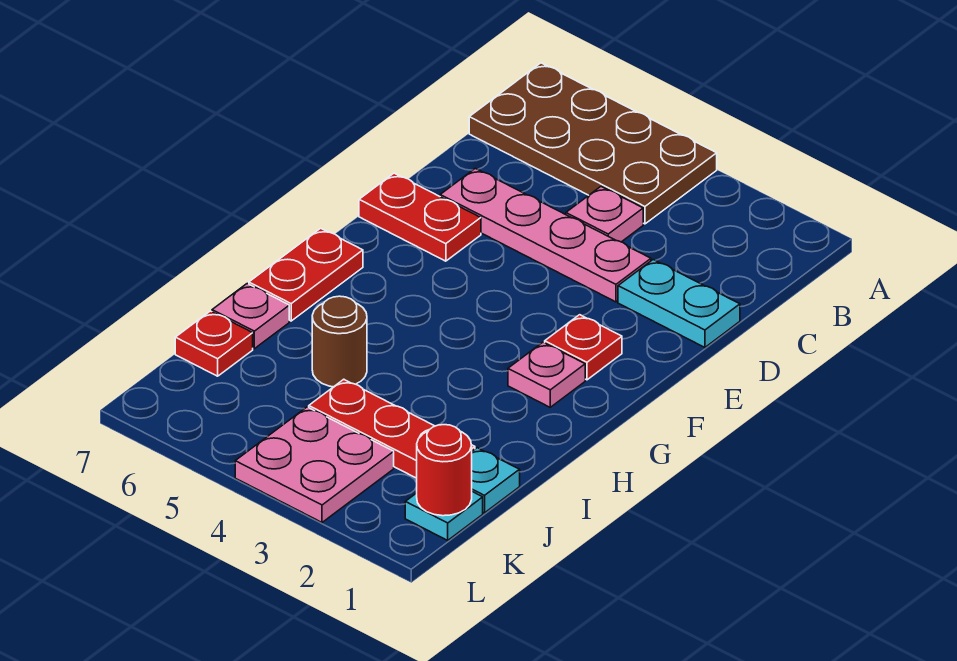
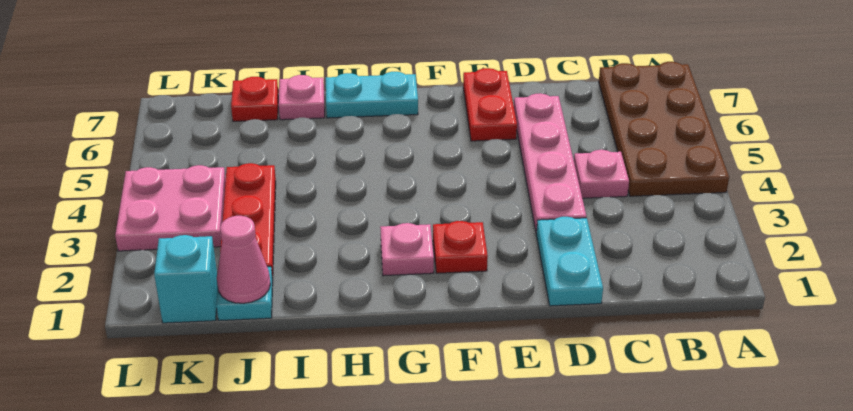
red plate G7:H7 level 1 -> cyan plate G7:H7 level 1
brown round brick I5 level 1 -> none
none -> pink cone J1 level 2
cyan plate K1 level 1 -> cyan brick K1 level 1
red round brick K1 level 2 -> none

